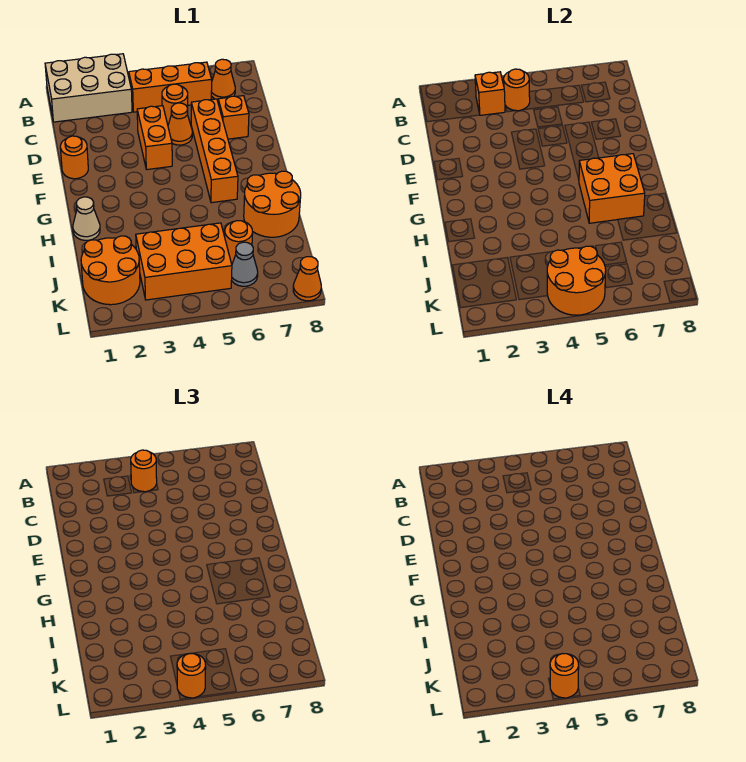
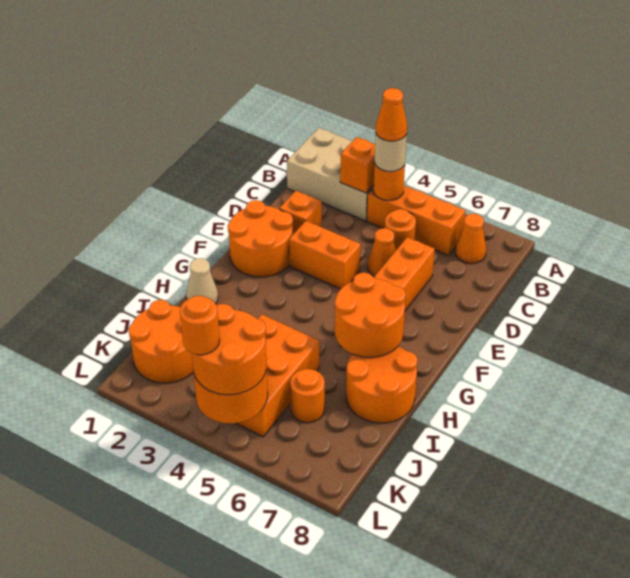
orange round brick B4 level 3 -> tan round brick B4 level 3
orange brick D4:E4 level 1 -> orange brick E3:E4 level 1
orange brick D7 level 1 -> orange brick D2 level 1
orange round brick E1 level 1 -> orange round brick E1:F2 level 1
orange brick G6:H7 level 2 -> orange round brick G6:H7 level 2
orange brick J3:K5 level 1 -> orange brick I4:K5 level 1
grey cone K6 level 1 -> none
orange round brick L4 level 3 -> orange round brick K4:L5 level 3
orange cone L8 level 1 -> orange cone B4 level 4

